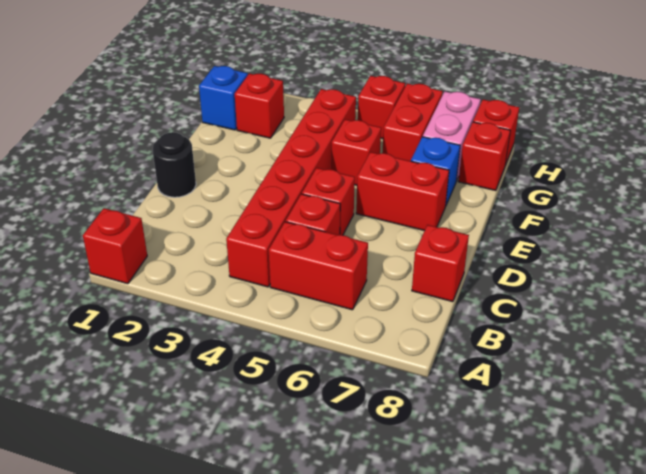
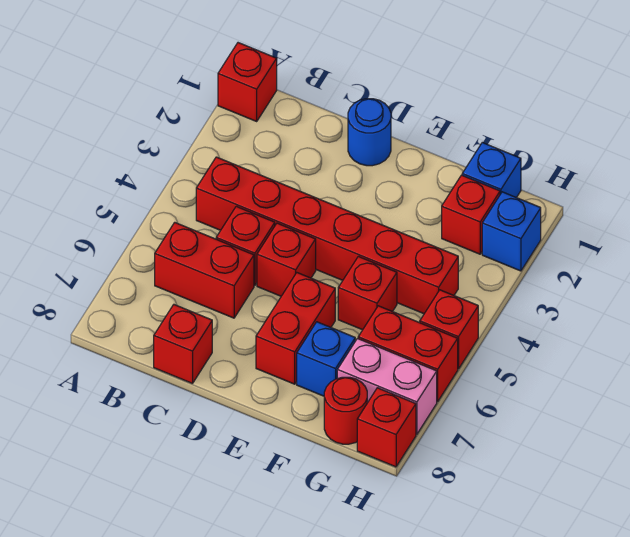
red brick B5:B6 level 1 -> red brick B6:C6 level 1
black round brick D1 level 1 -> blue round brick D1 level 1
red brick G8 level 1 -> red round brick G8 level 1
none -> blue brick H2 level 1

